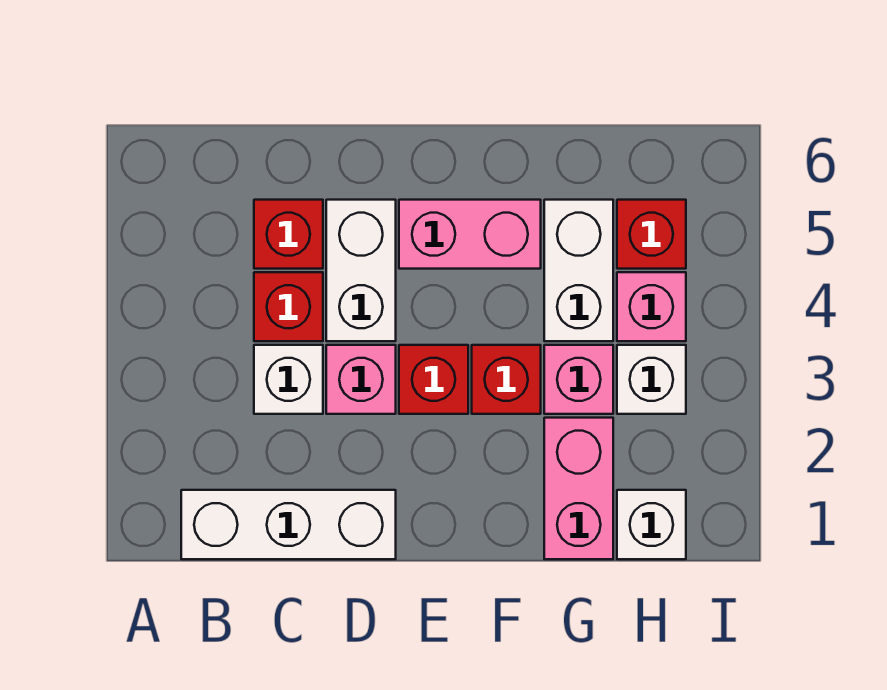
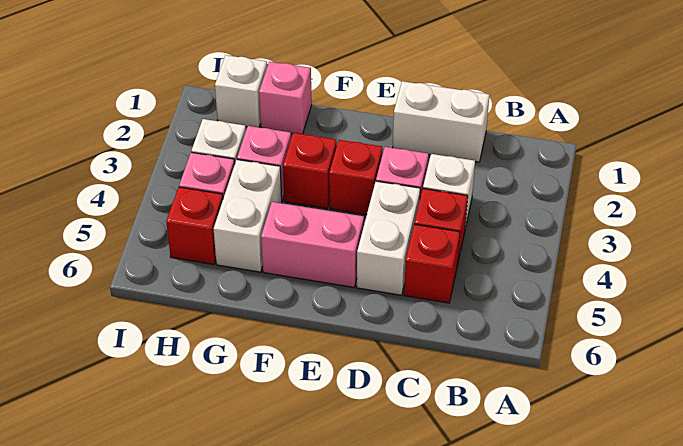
white brick B1:D1 level 1 -> white brick C1:D1 level 1
pink brick G1:G2 level 1 -> pink brick G1 level 1

